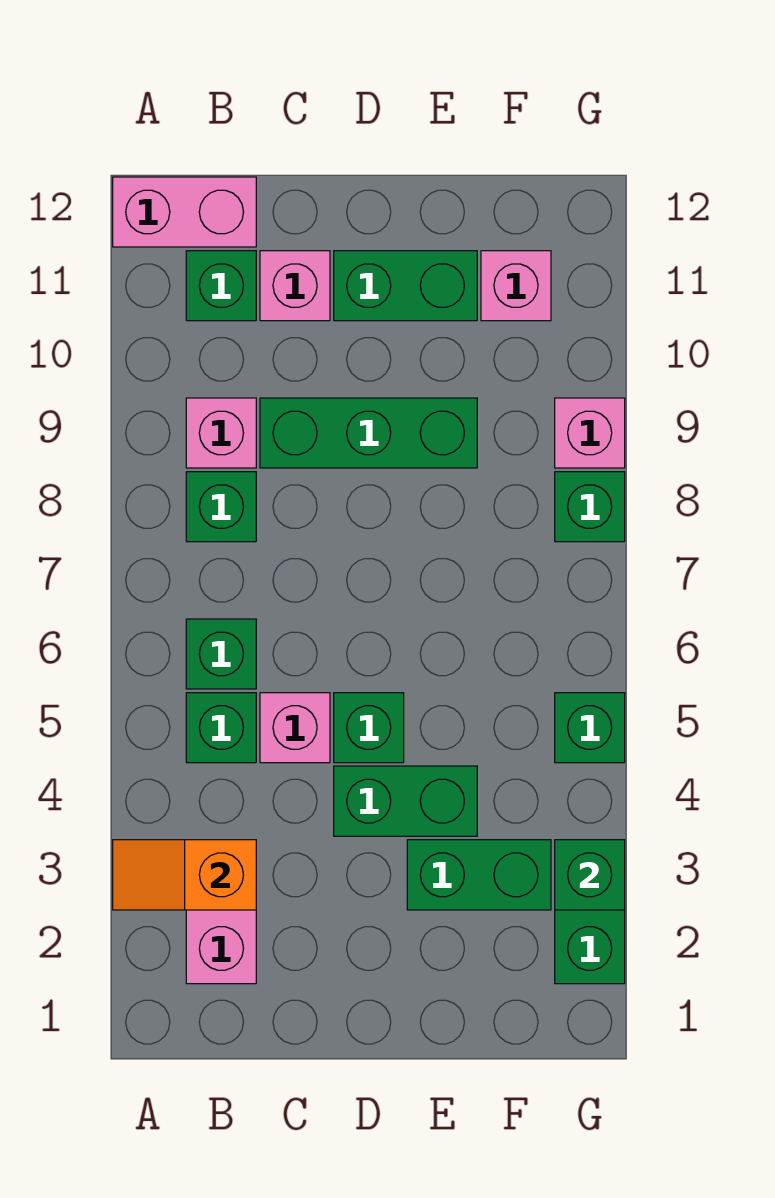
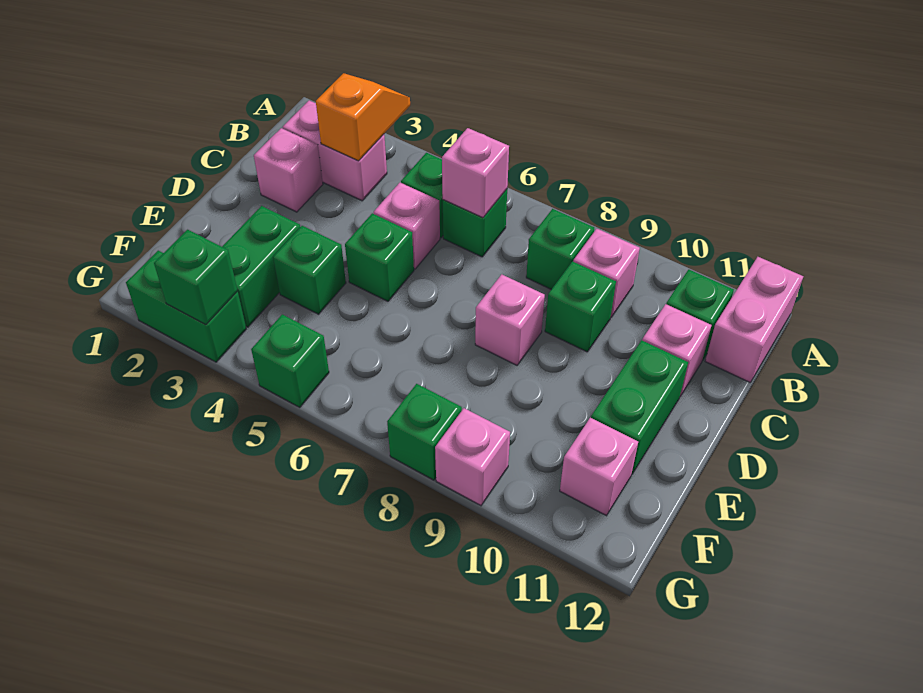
none -> pink brick B6 level 2
none -> pink brick C2 level 1
green brick C9:E9 level 1 -> green brick C9 level 1
green brick D4:E4 level 1 -> green brick E4 level 1
none -> pink brick D8 level 1

